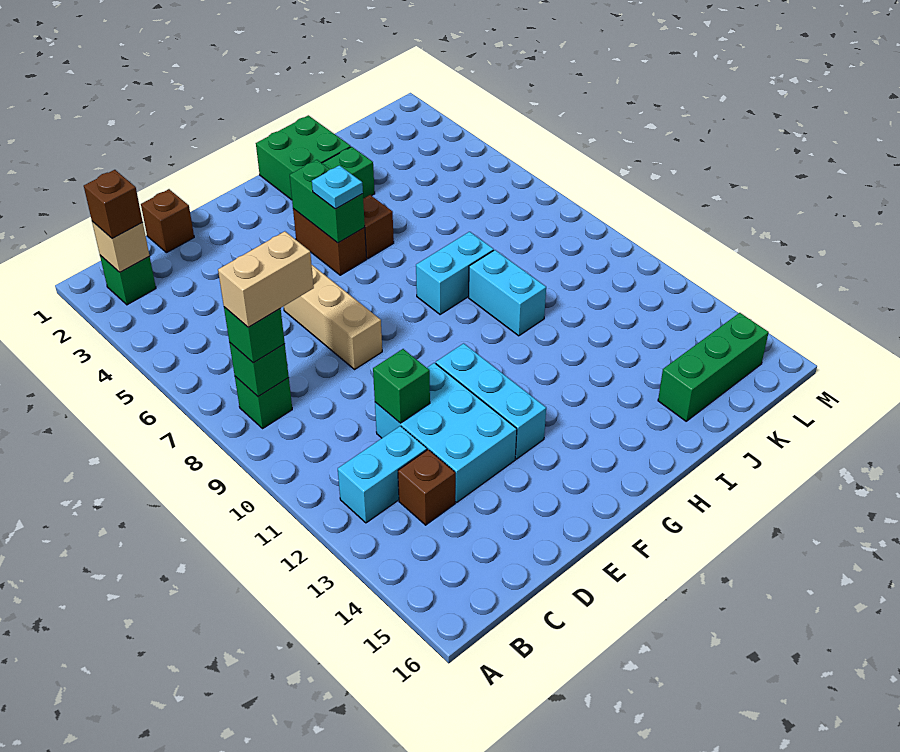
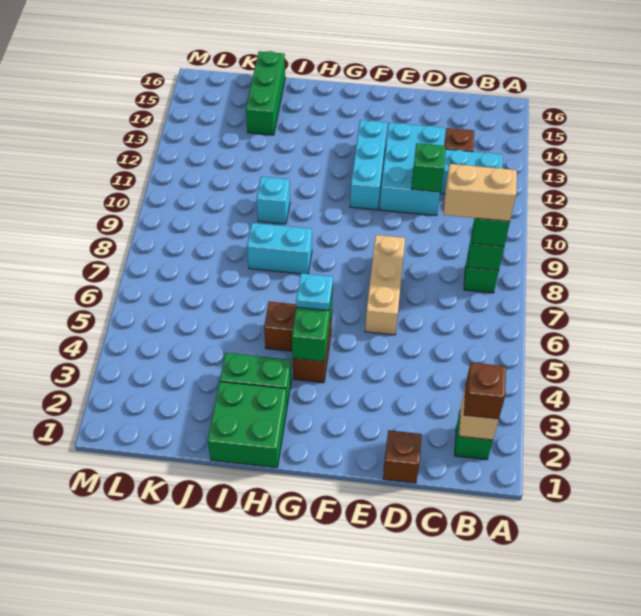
cyan brick I9:I10 level 1 -> cyan brick I10 level 1
green brick J15:L15 level 1 -> green brick J14:J16 level 1

